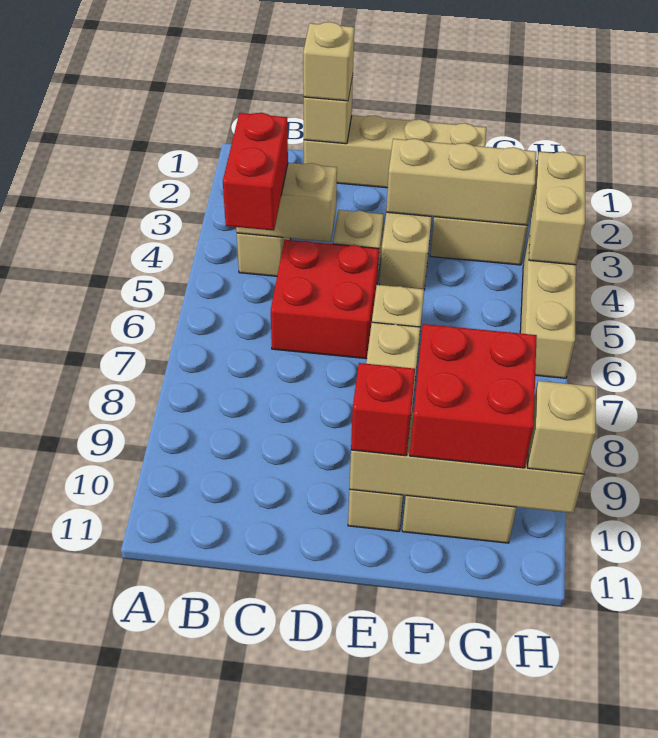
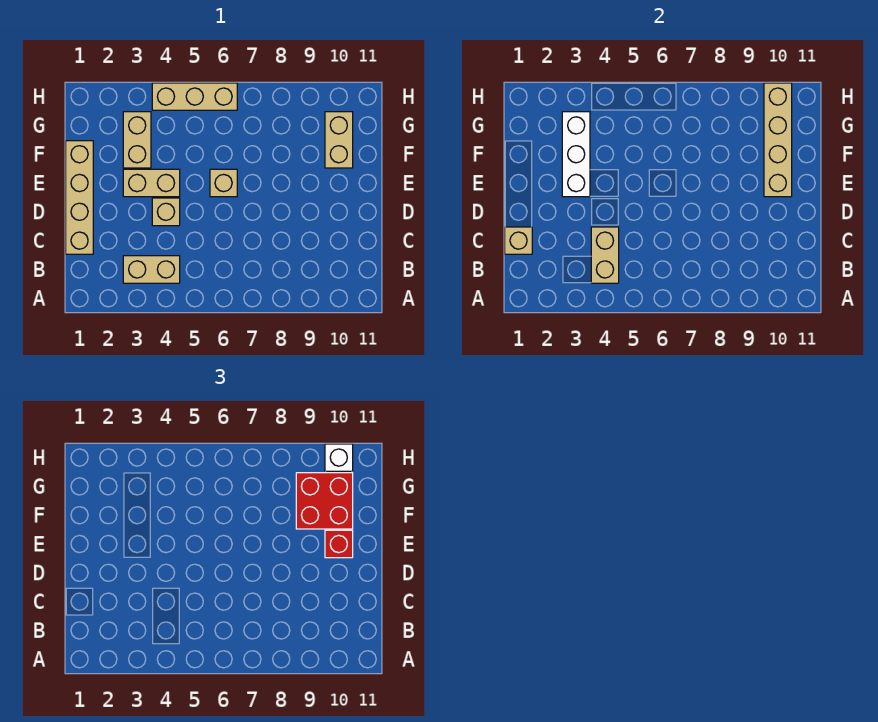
red brick B4:B5 level 3 -> none
tan brick C1 level 3 -> none
red brick C5:D6 level 1 -> none
tan brick E3:G3 level 2 -> white brick E3:G3 level 2
tan brick E7:E10 level 1 -> none
tan brick H3:H4 level 2 -> none
tan brick H10 level 3 -> white brick H10 level 3

